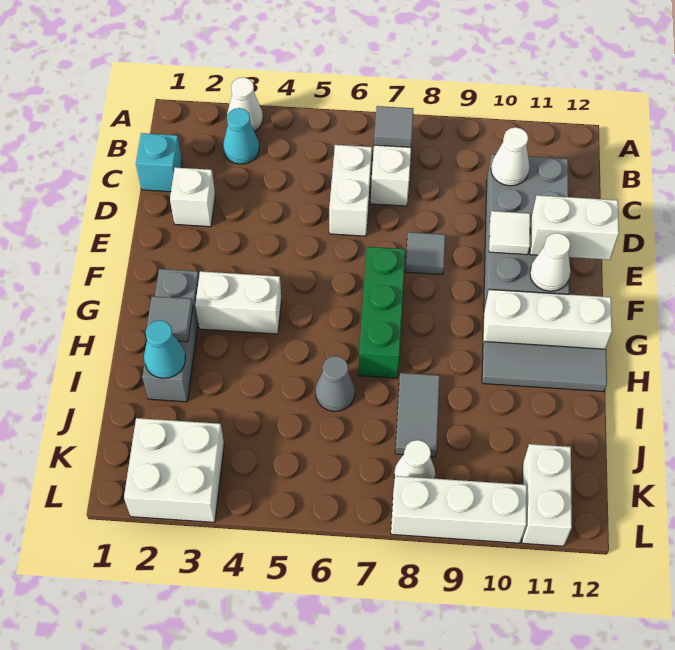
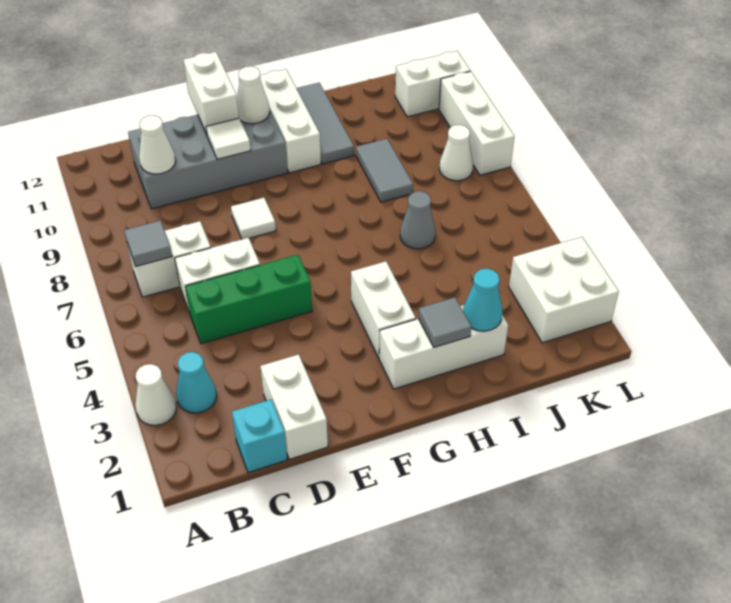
white brick D2 level 1 -> white brick D1:D2 level 1
grey tile E8 level 1 -> white tile E8 level 1
green brick F7:H7 level 1 -> green brick C5:E5 level 1
grey brick G2:I2 level 1 -> white brick G2:I2 level 1
grey tile I8:J8 level 1 -> grey tile I8:I9 level 1

